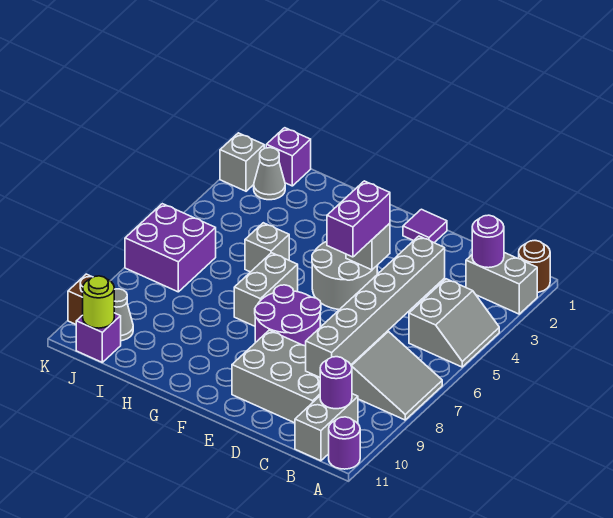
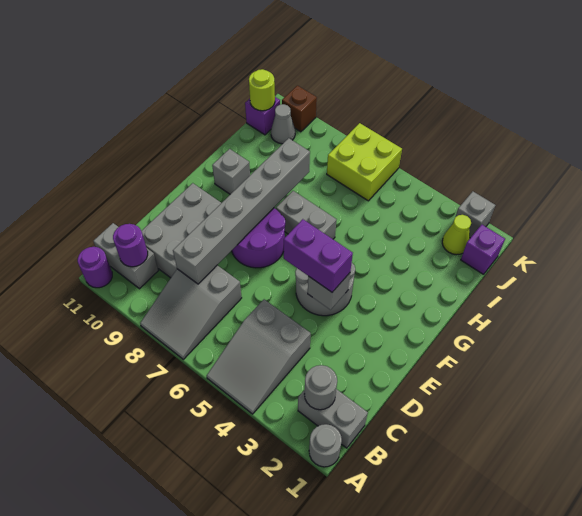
brown round brick A1 level 1 -> grey round brick A1 level 1
grey brick A2:B2 level 1 -> grey brick B1:B2 level 1
grey slope A4:B5 level 1 top B -> grey slope A4:C5 level 1 top C
purple round brick B2 level 2 -> grey round brick B2 level 2
grey brick C4:C9 level 2 -> grey brick C8:H8 level 2
purple tile E1 level 1 -> none
grey brick H5 level 1 -> grey brick G10 level 1
grey cone J2 level 1 -> lime cone J2 level 1
purple brick J6:K7 level 1 -> lime brick J6:K7 level 1

